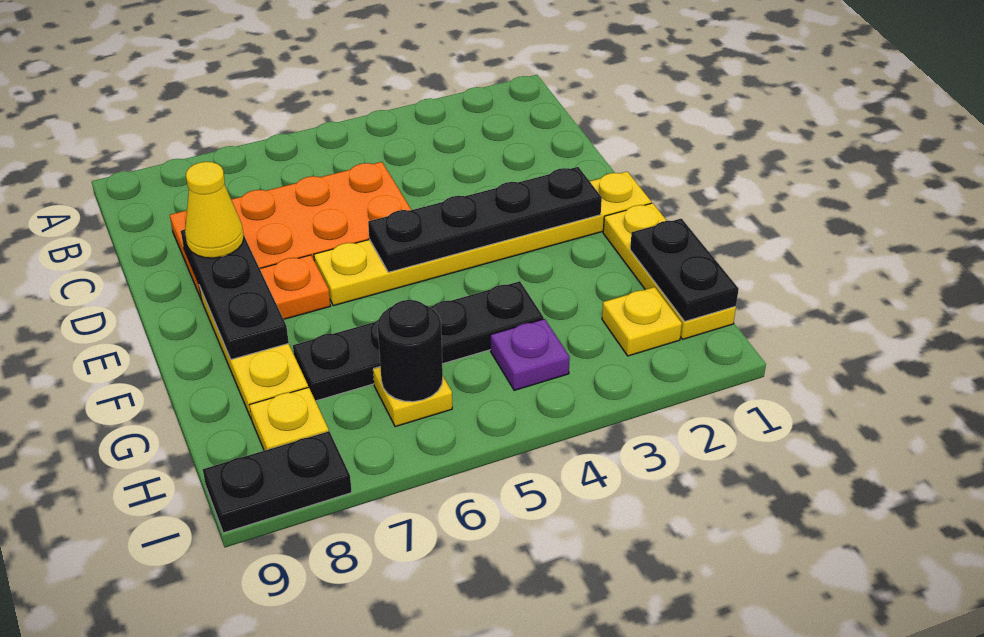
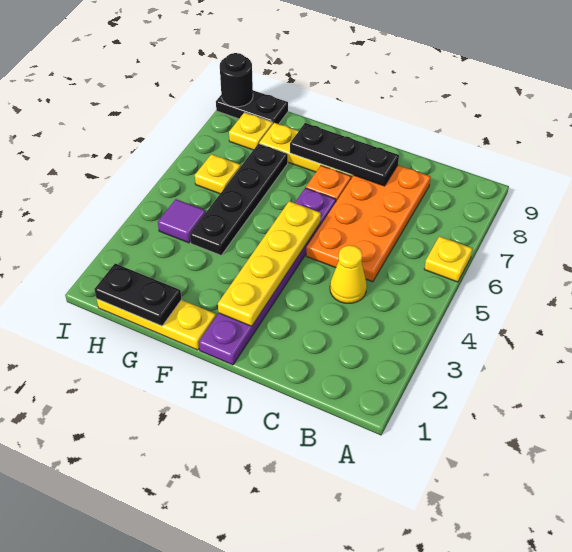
yellow cone D8 level 3 -> yellow cone C4 level 1
yellow plate E1:E6 level 1 -> purple plate E1:E6 level 1
black plate E2:E5 level 2 -> yellow plate E2:E5 level 2
yellow plate H2 level 1 -> yellow plate A6 level 1
purple plate H4 level 1 -> purple tile H4 level 1
black round brick H6 level 2 -> black round brick I9 level 2
black plate I8:I9 level 1 -> black plate H9:I9 level 1

